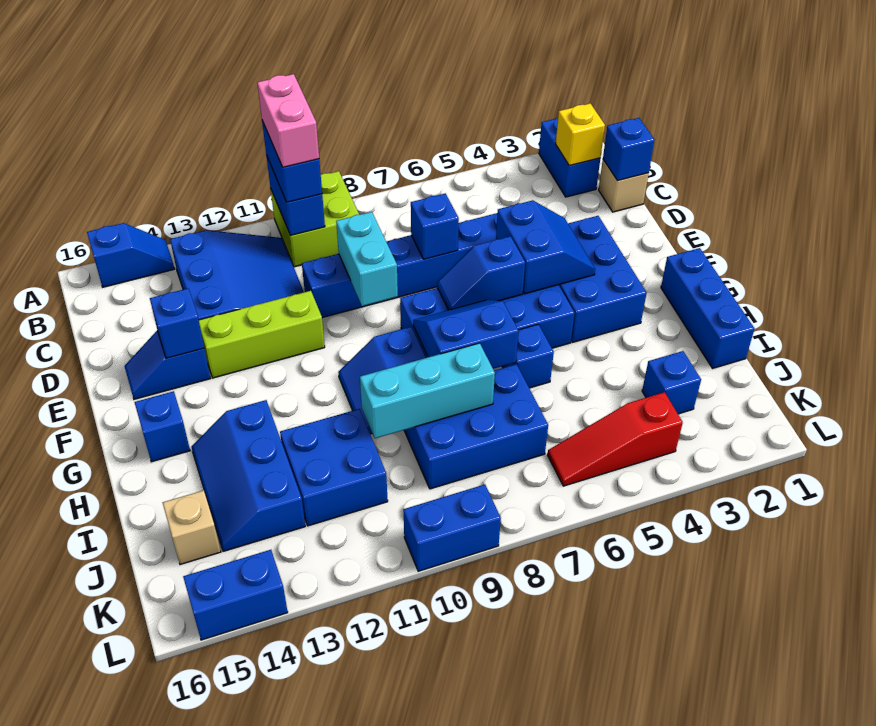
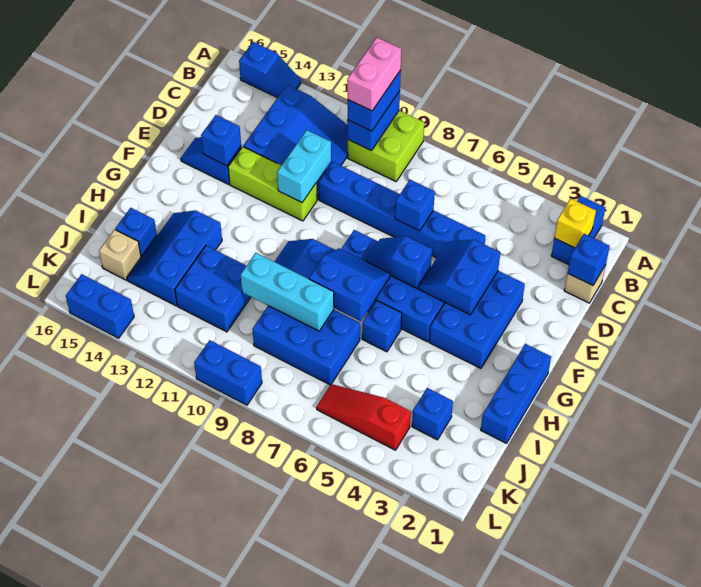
cyan brick D9:E9 level 2 -> cyan brick D11:E11 level 2
blue slope E4:F5 level 2 top 5 -> blue slope E4:F5 level 2 top 4
blue brick G15 level 1 -> blue brick I15 level 1

